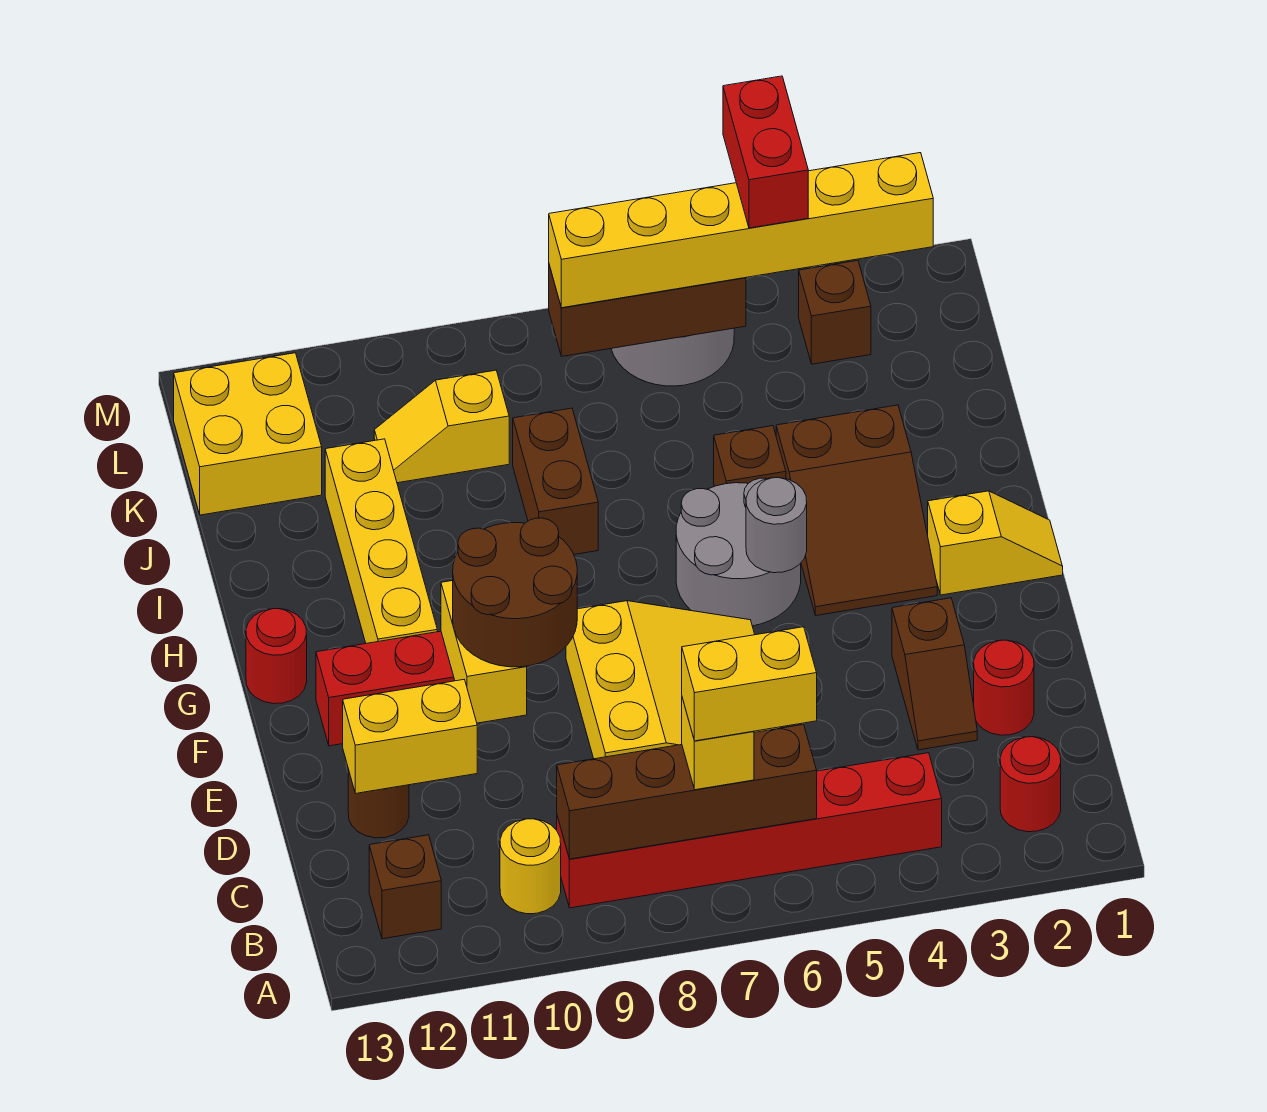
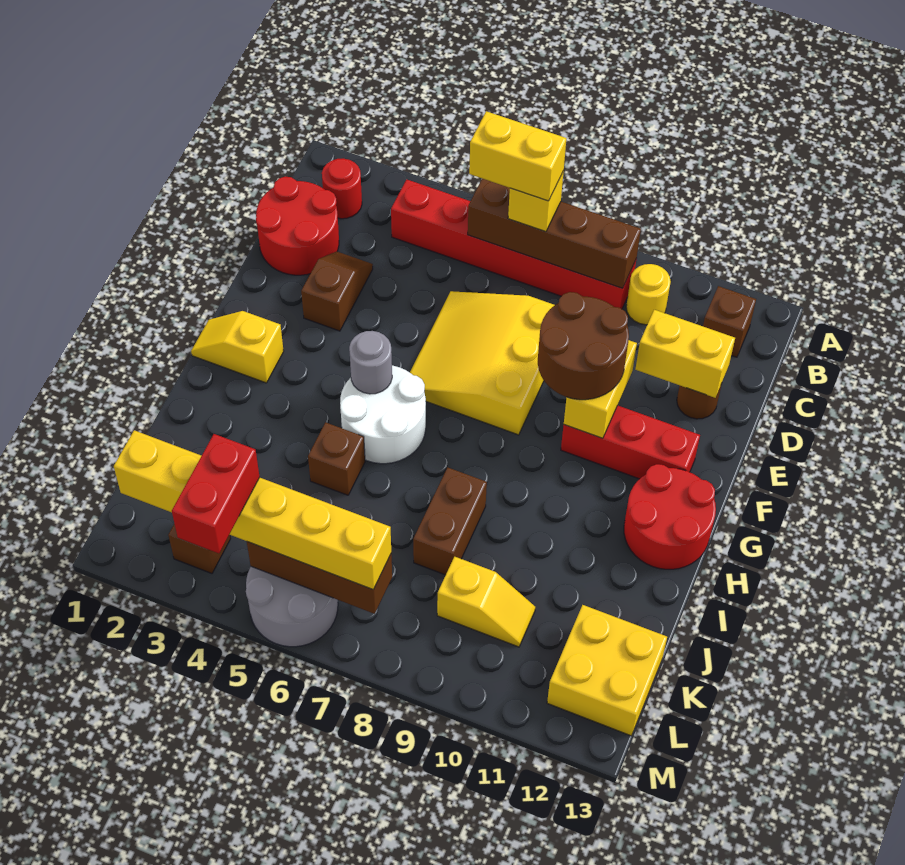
red round brick D2 level 1 -> red round brick C1:D2 level 1
brown slope G3:I4 level 1 top I -> none
grey round brick G5:H6 level 1 -> white round brick G5:H6 level 1
yellow brick G11:J11 level 1 -> none
red round brick G13 level 1 -> red round brick G12:H13 level 1

